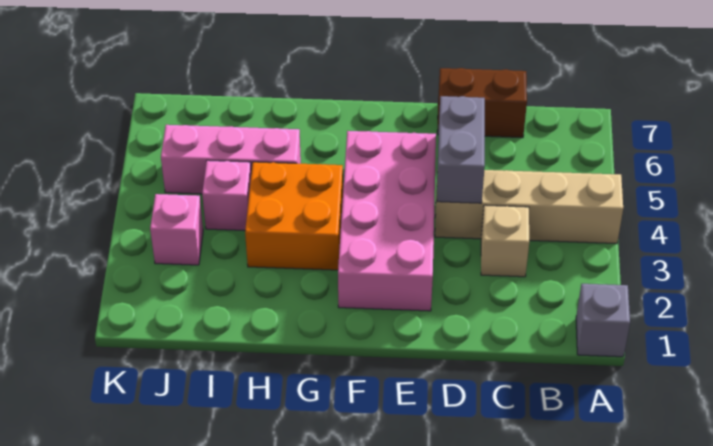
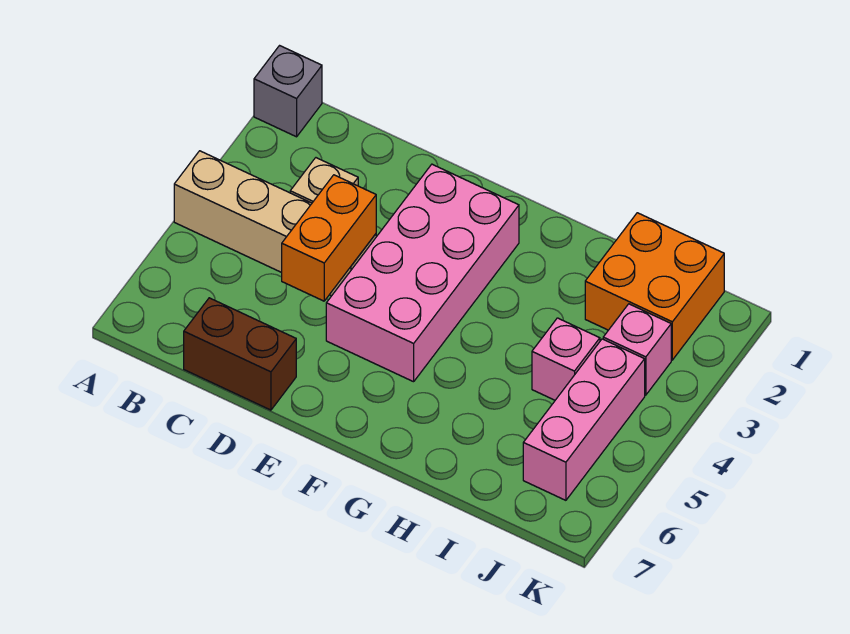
grey brick D4:D5 level 2 -> orange brick D4:D5 level 2
orange brick G3:H4 level 1 -> orange brick I1:J2 level 1
pink brick H5:J5 level 1 -> pink brick J4:J6 level 1

